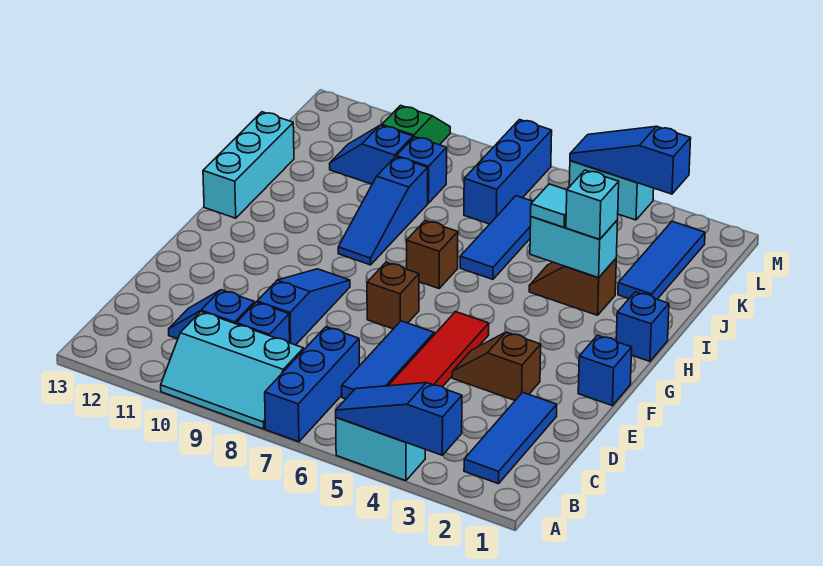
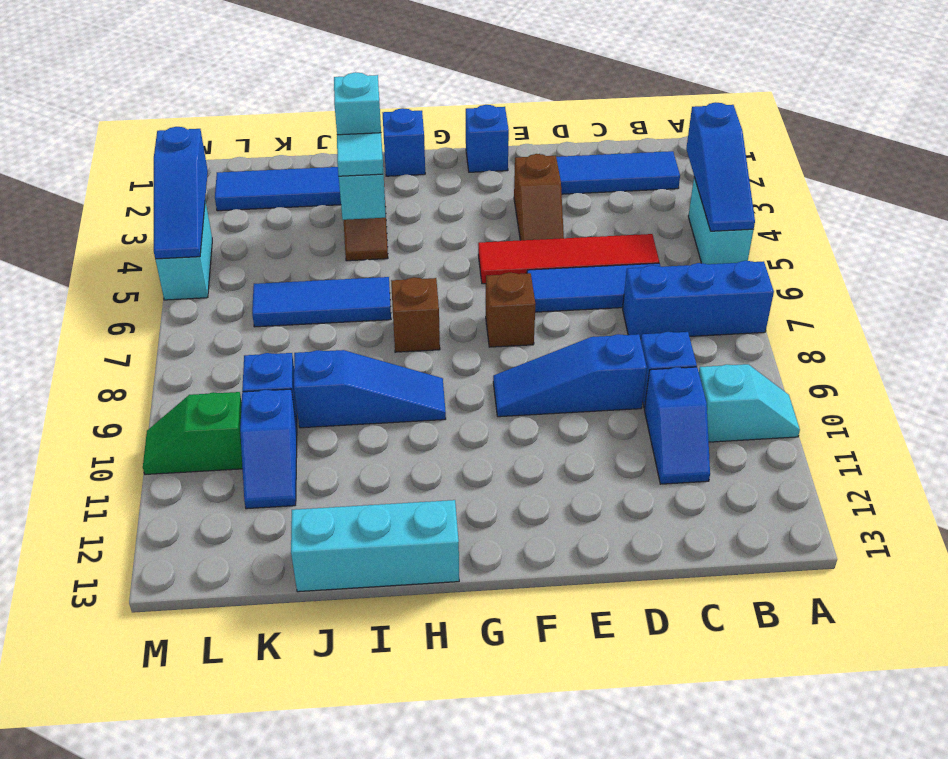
cyan slope A8:B10 level 1 top B -> cyan slope A10:B10 level 1 top B
blue brick K7:M7 level 1 -> none

